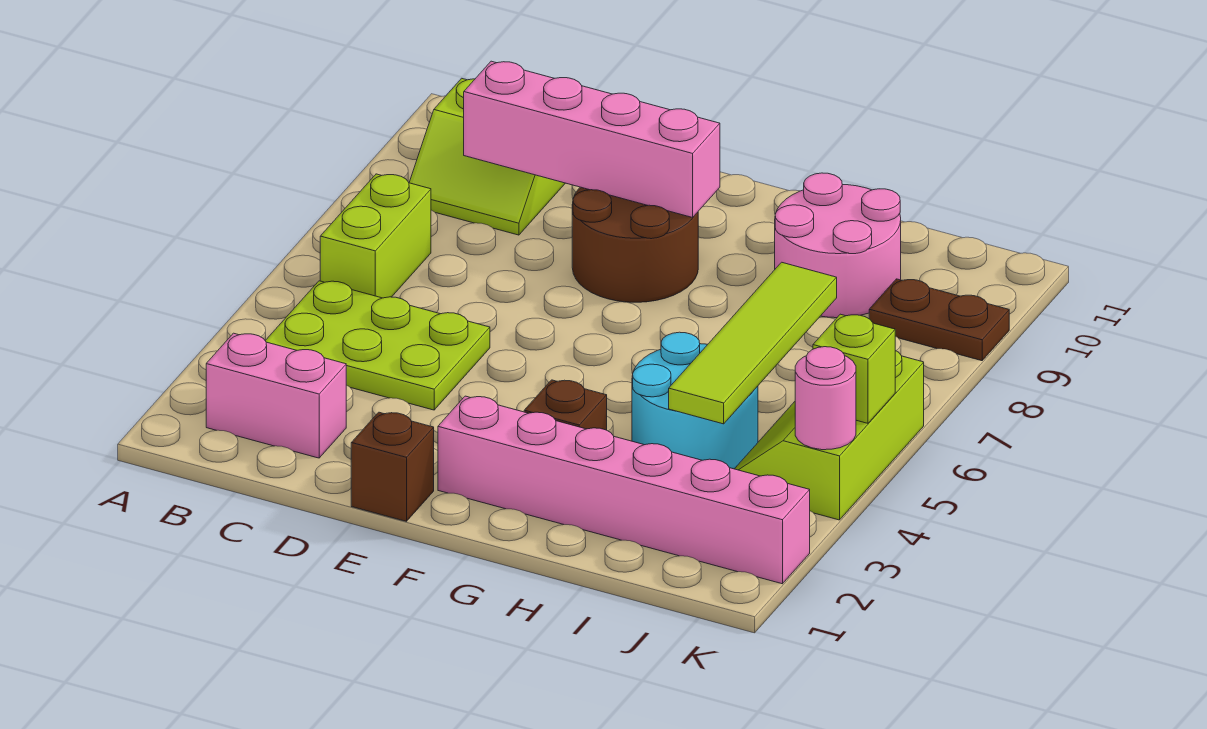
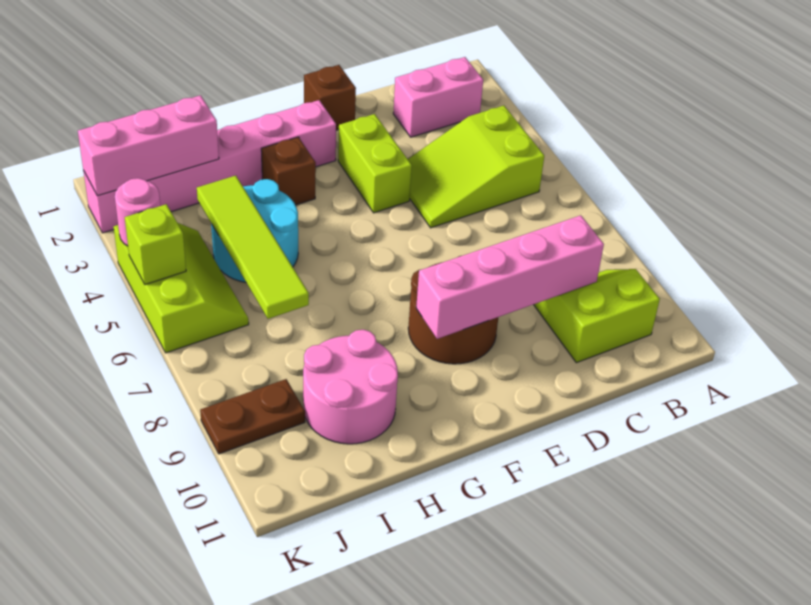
lime plate B4:D5 level 1 -> lime slope B4:D5 level 1 top B
lime brick B6:B7 level 1 -> lime brick E3:E4 level 1
none -> pink brick I2:K2 level 2

